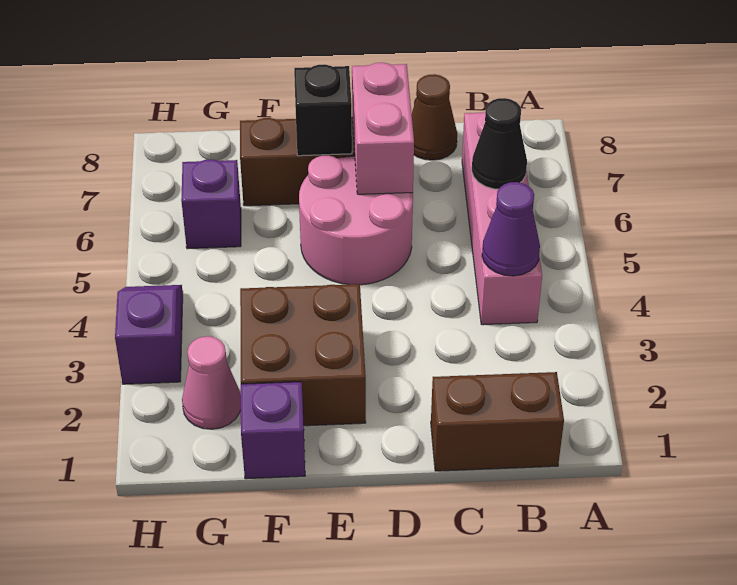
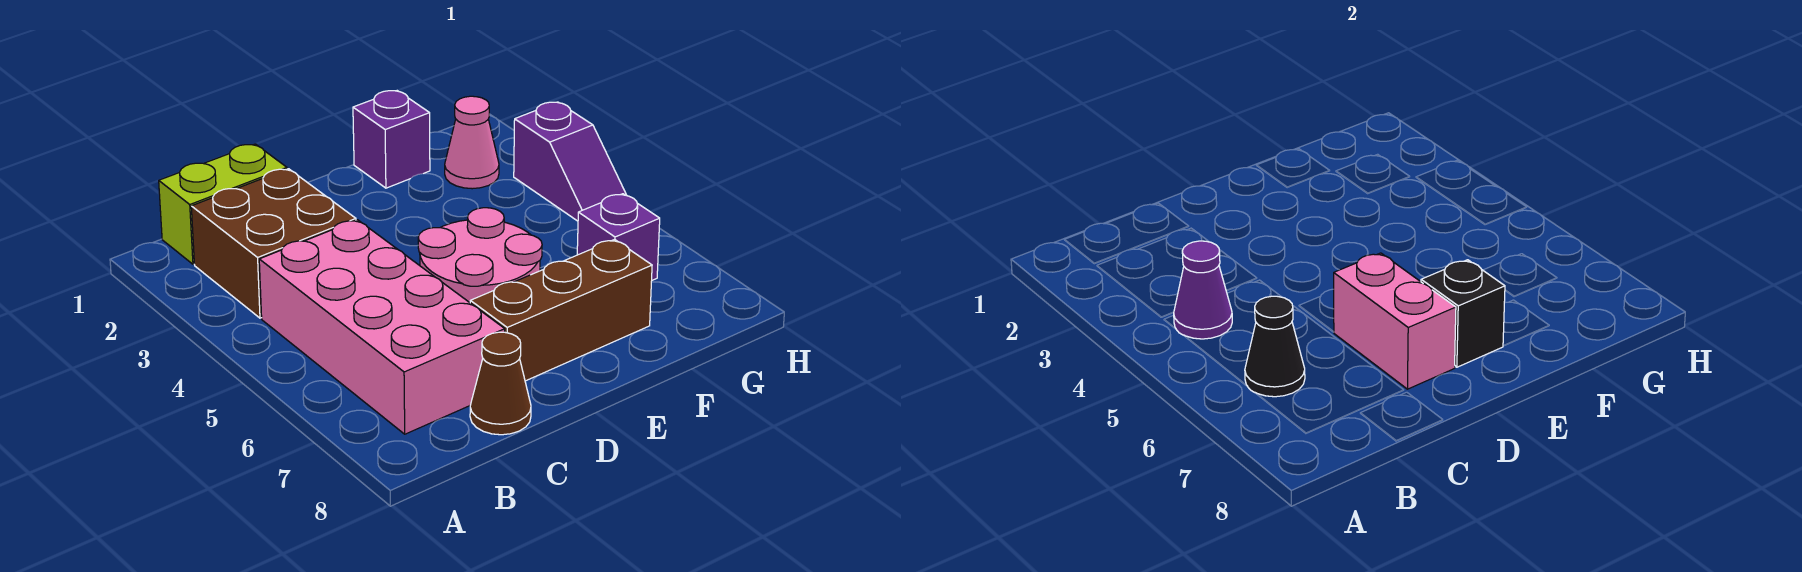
brown brick B1:C1 level 1 -> lime brick B1:C1 level 1
pink brick B4:B7 level 1 -> pink brick B4:C7 level 1
brown brick E2:F3 level 1 -> brown brick B2:C3 level 1

